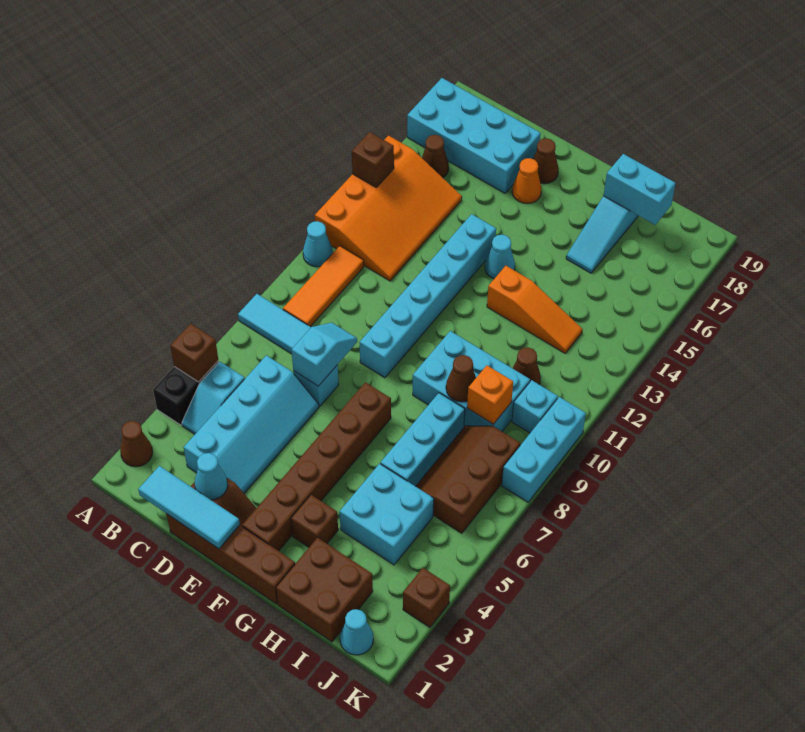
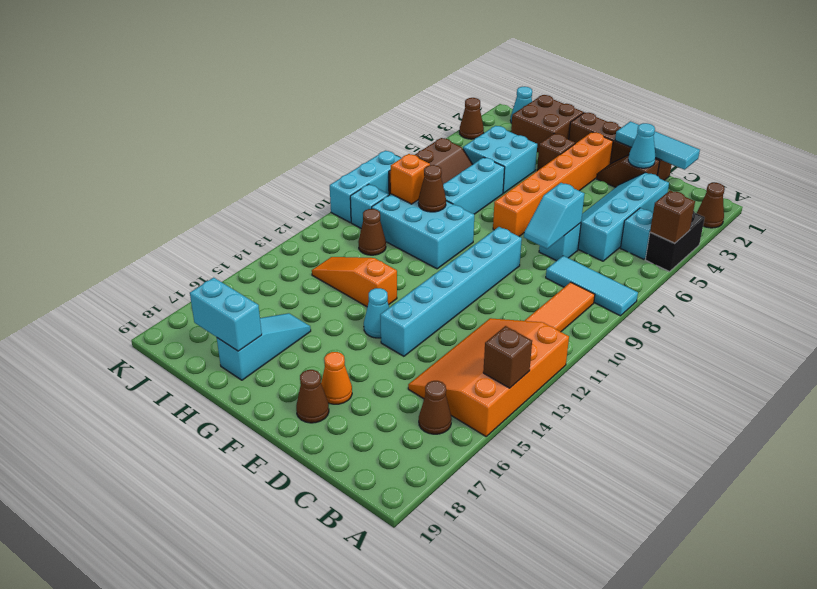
cyan cone A11 level 1 -> none
cyan brick A17:D18 level 1 -> none
brown brick F2:F7 level 1 -> orange brick F2:F7 level 1
brown brick K3 level 1 -> brown cone K3 level 1

